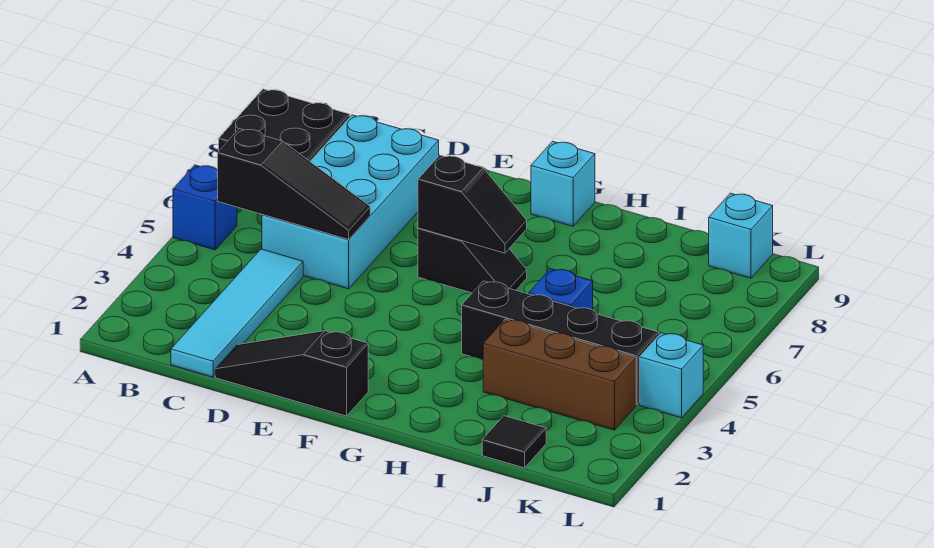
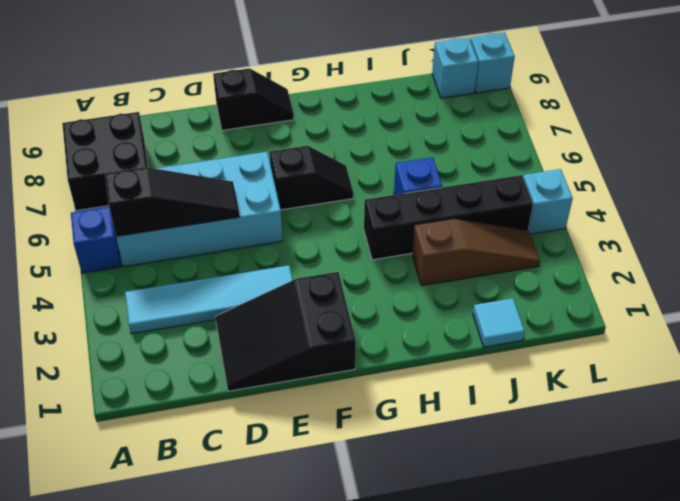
cyan tile C1:C4 level 1 -> cyan tile B3:E3 level 1
cyan brick C5:D8 level 1 -> cyan brick B5:E6 level 1
black slope D1:F1 level 1 top F -> black slope D1:F2 level 1 top F
black slope F6:G6 level 2 top F -> black slope E9:F9 level 1 top E
cyan brick G9 level 1 -> cyan brick L9 level 1
brown brick I3:K3 level 1 -> brown slope I3:K3 level 1 top I
black tile J1 level 1 -> cyan tile J1 level 1

